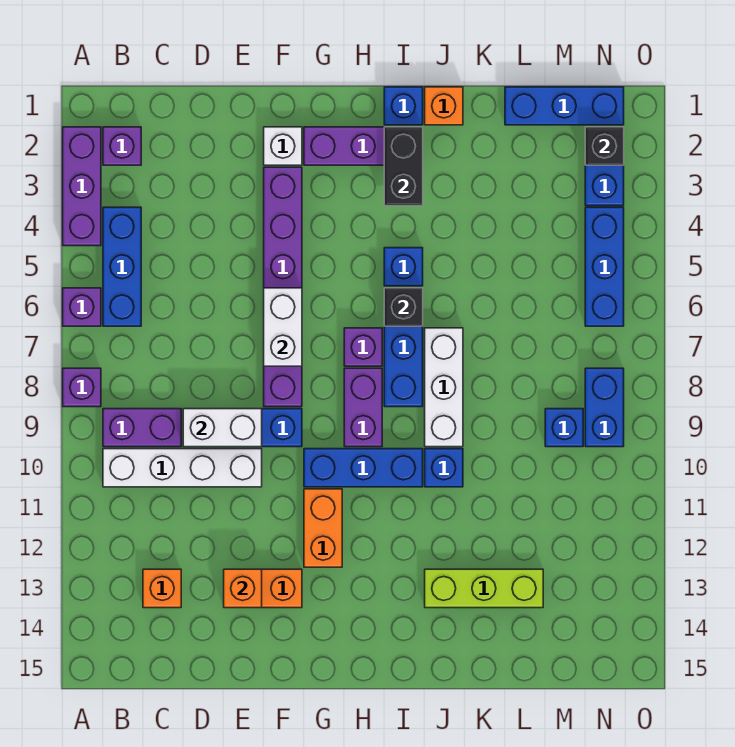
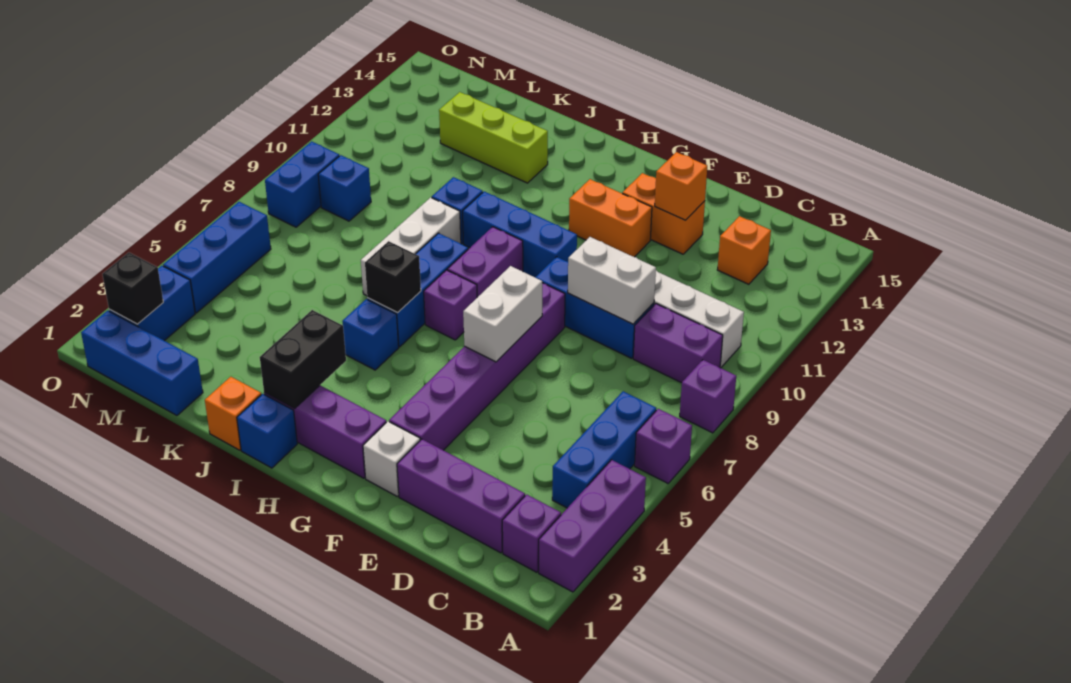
none -> purple brick C2:E2 level 1
orange brick G11:G12 level 1 -> orange brick F12:G12 level 1

